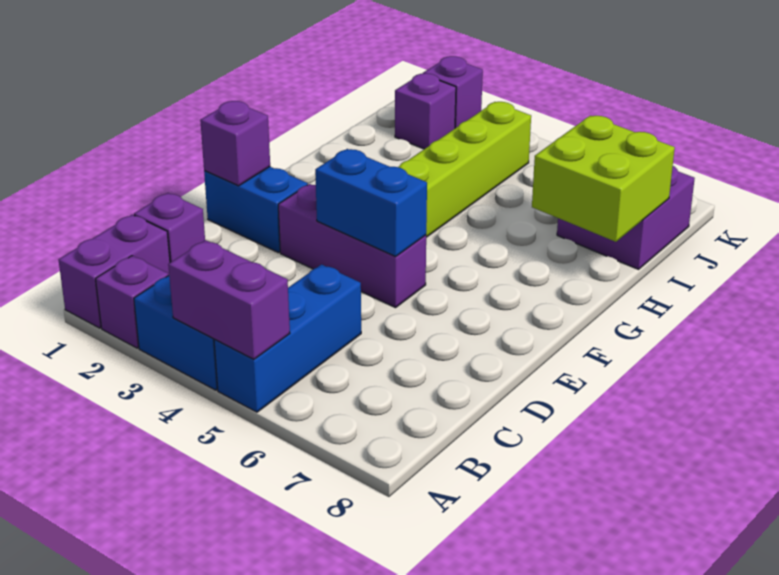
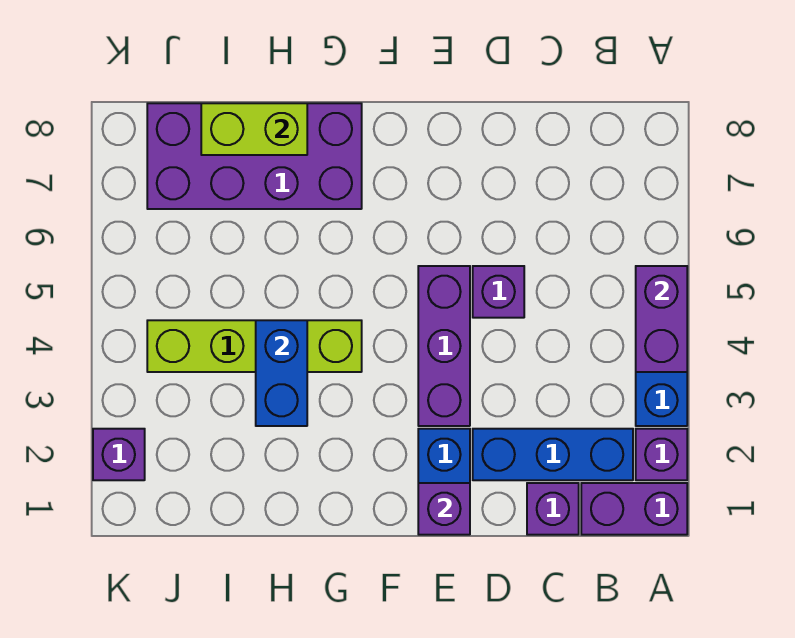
blue brick A5:C5 level 1 -> blue brick B2:D2 level 1
blue brick E4:E5 level 2 -> blue brick H3:H4 level 2
lime brick H7:I8 level 2 -> lime brick H8:I8 level 2
purple brick I7:J8 level 1 -> purple brick G7:J8 level 1
purple brick J2 level 1 -> purple brick D5 level 1

